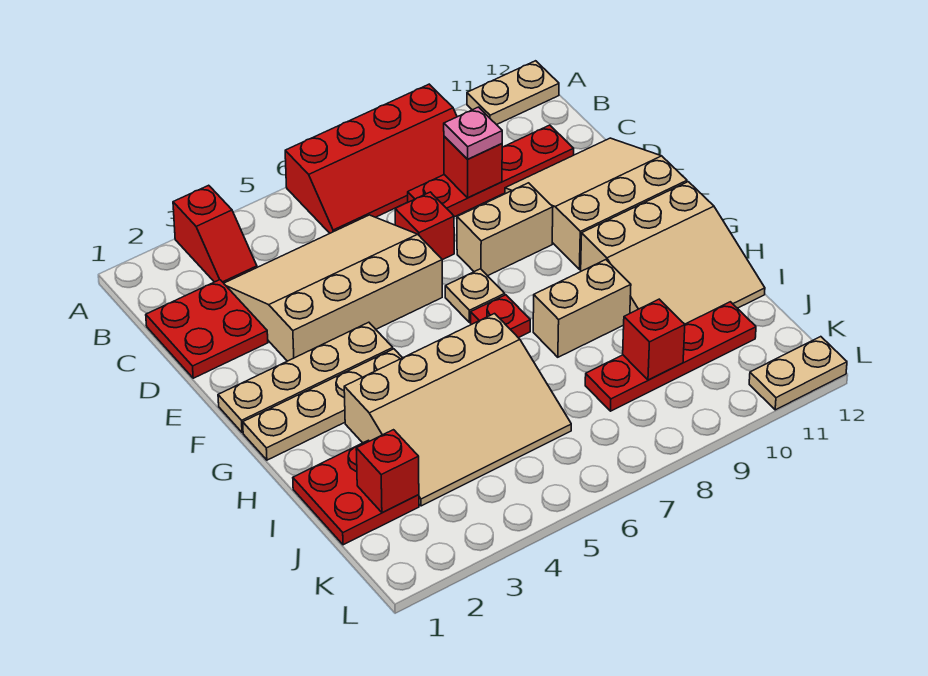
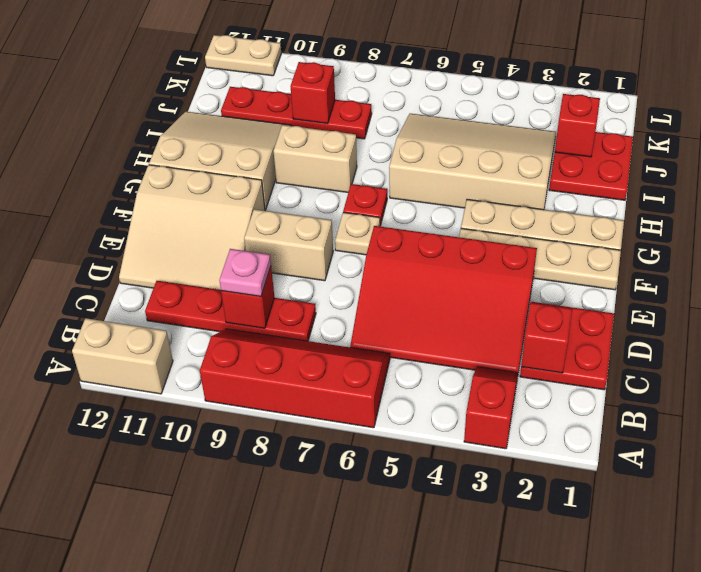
tan plate A11:A12 level 1 -> tan brick A11:A12 level 1
tan slope C3:E6 level 1 top E -> red slope C3:E6 level 1 top E
red brick D7 level 1 -> red brick C2 level 2

